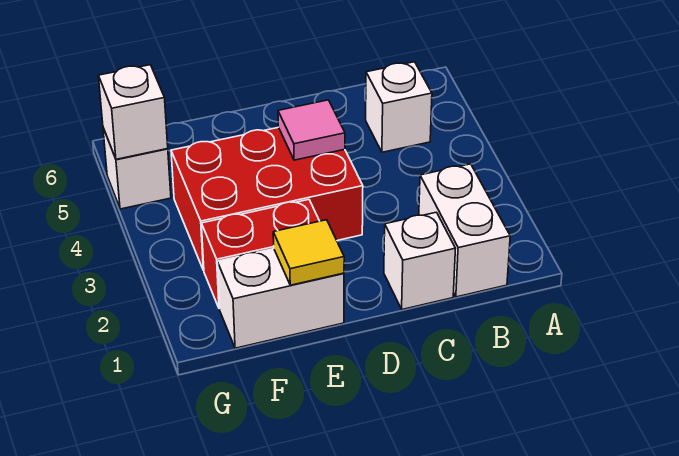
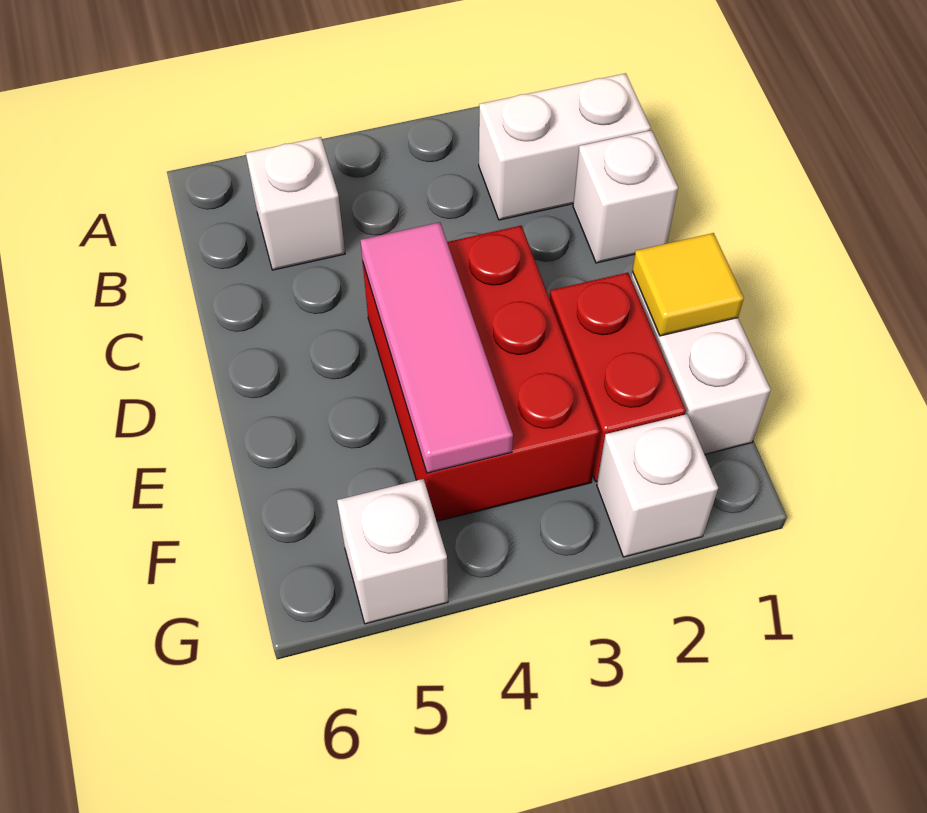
pink tile D4 level 2 -> pink tile D4:F4 level 2
white brick G5 level 2 -> white brick G2 level 1

